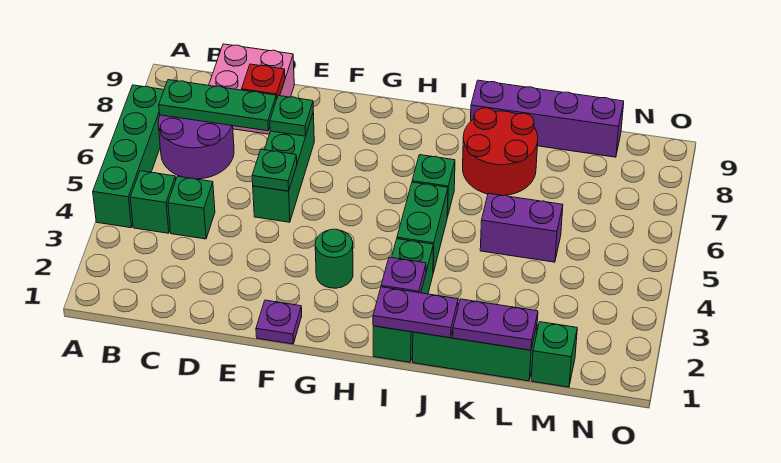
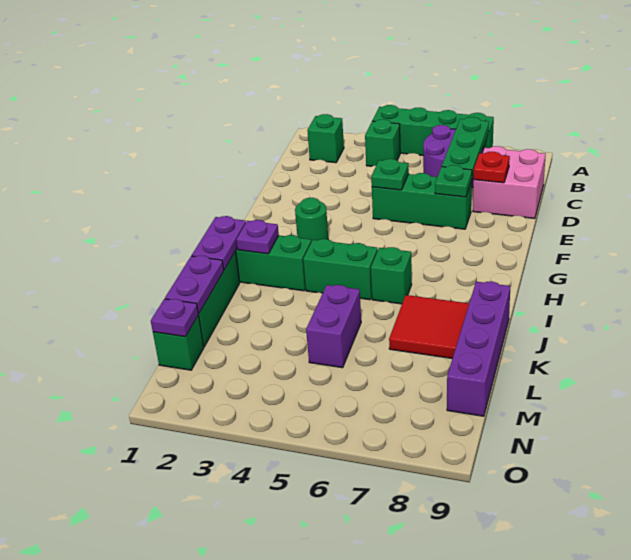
green brick C4 level 1 -> green brick B2 level 1
purple plate F1 level 1 -> purple plate M1 level 2
red round brick J7:K8 level 1 -> red tile J7:K8 level 1

